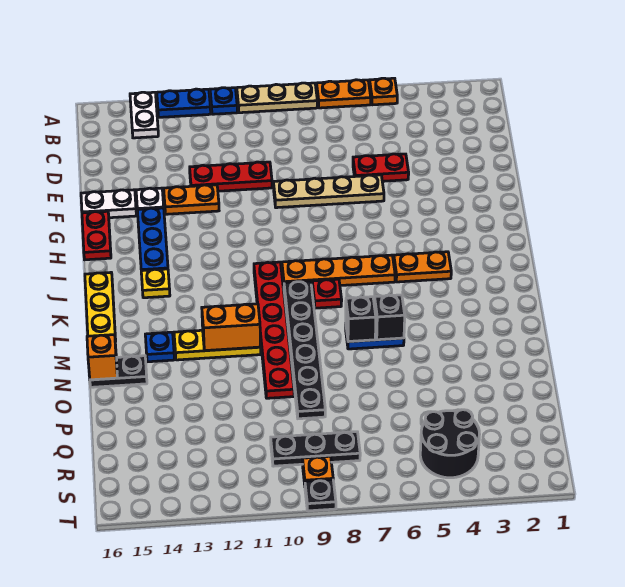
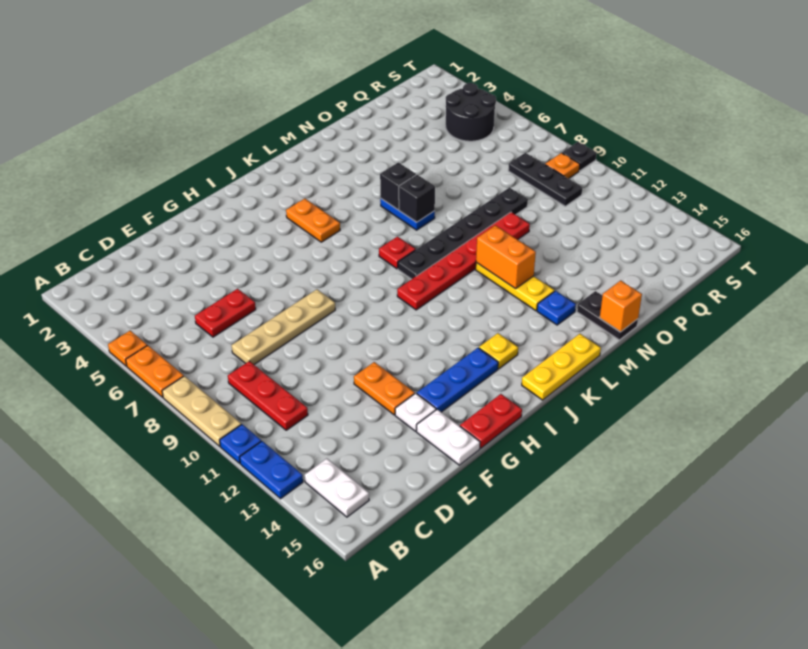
white plate A14:B14 level 1 -> white plate B14:B15 level 1
red plate E5:E6 level 1 -> red plate D6:E6 level 1
red plate E10:E12 level 1 -> red plate C9:C11 level 1
tan plate F6:F9 level 1 -> tan plate D8:G8 level 1
orange plate J6:J9 level 1 -> none

